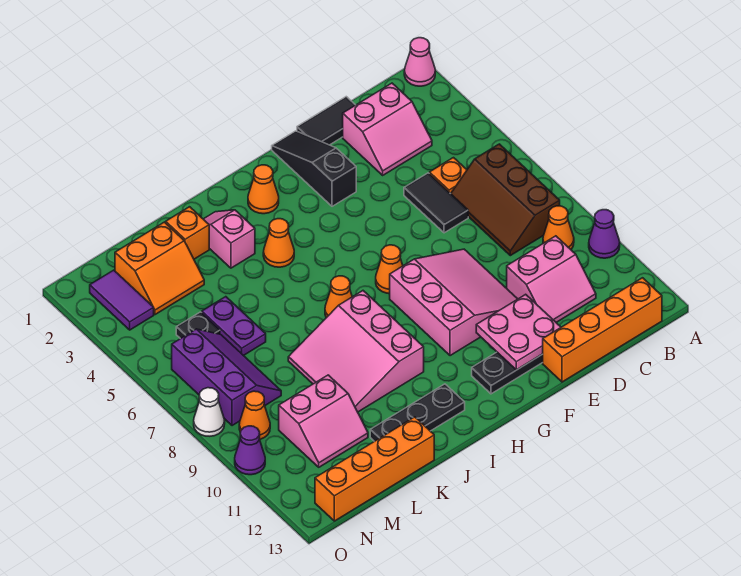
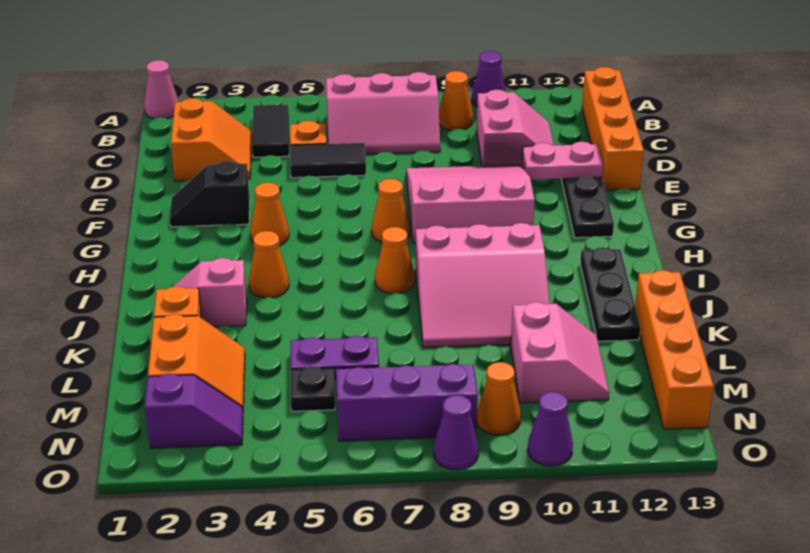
brown slope B6:C8 level 1 top B -> pink slope B6:C8 level 1 top B
pink slope C2:D3 level 1 top 2 -> orange slope C2:D3 level 1 top 2
black tile D1:E1 level 1 -> black tile B4:C4 level 1
pink plate E11:F12 level 2 -> pink plate E11:E12 level 2
black slope F1:F3 level 1 top 3 -> black slope F2:F3 level 1 top 3
orange cone H2 level 1 -> orange cone G4 level 1
purple tile N2:N3 level 1 -> purple slope N2:N3 level 1 top 2
white cone O8 level 1 -> purple cone O8 level 1

